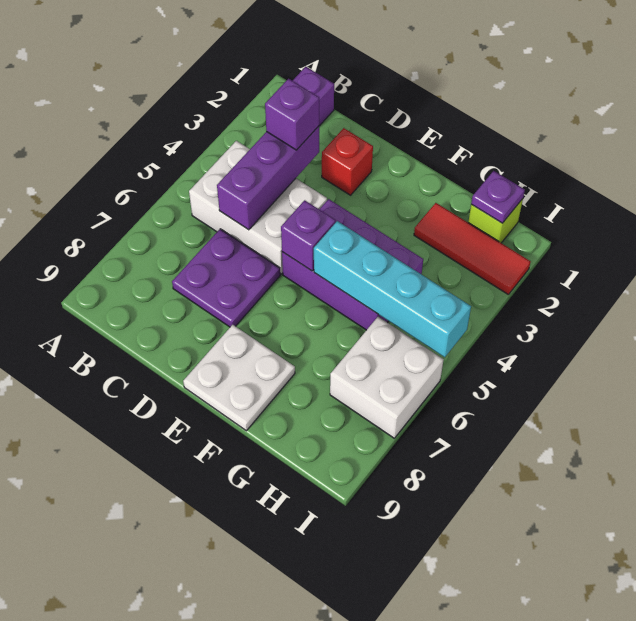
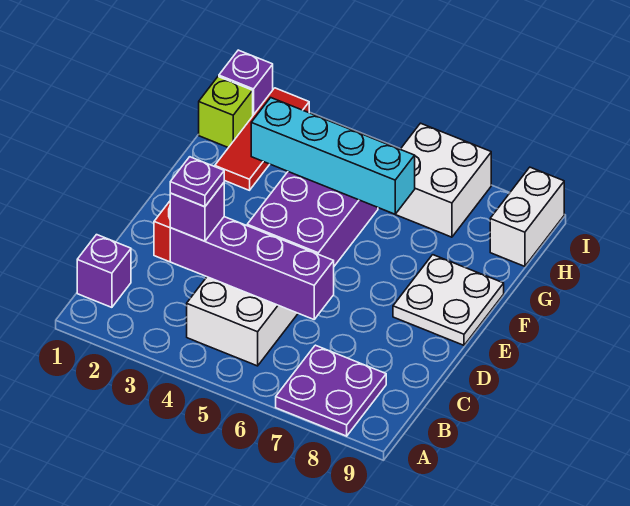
purple brick C3:C5 level 2 -> purple brick C3:C6 level 2
purple plate C6:D7 level 1 -> purple plate A7:B8 level 1
purple brick E5 level 2 -> purple brick I1 level 1
cyan brick F5:I5 level 2 -> cyan brick G3:G6 level 2
purple plate H1 level 2 -> purple plate C3 level 4
none -> white brick H9:I9 level 1

